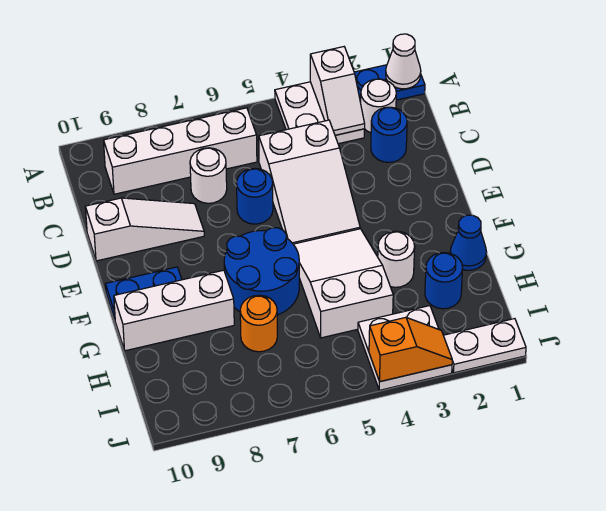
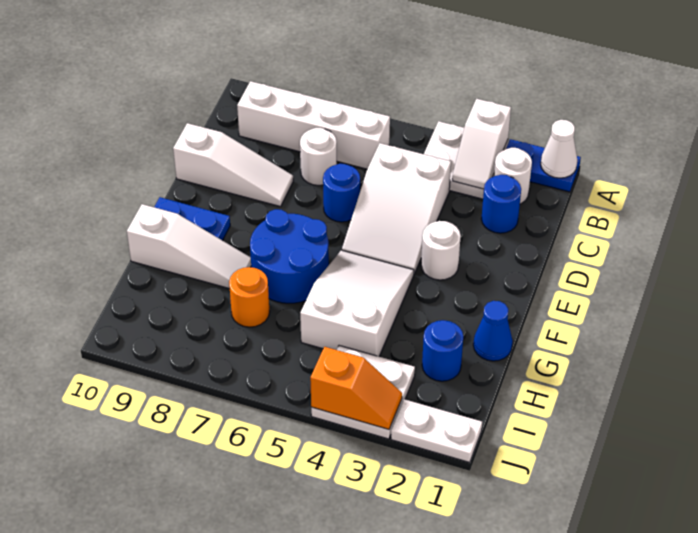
white round brick G3 level 1 -> white round brick E3 level 1
white brick G8:G10 level 1 -> white slope G8:G10 level 1 top 10

